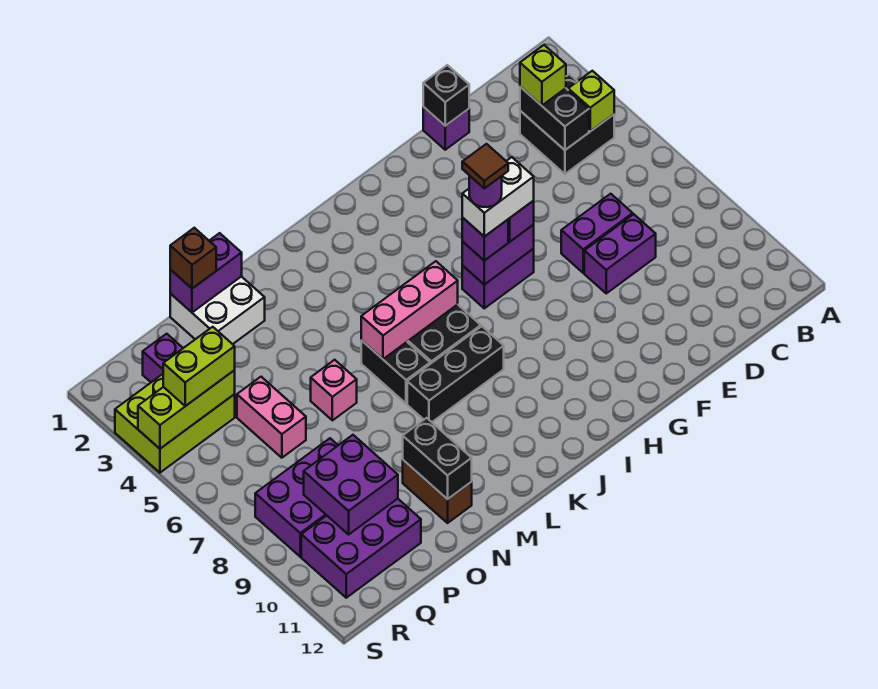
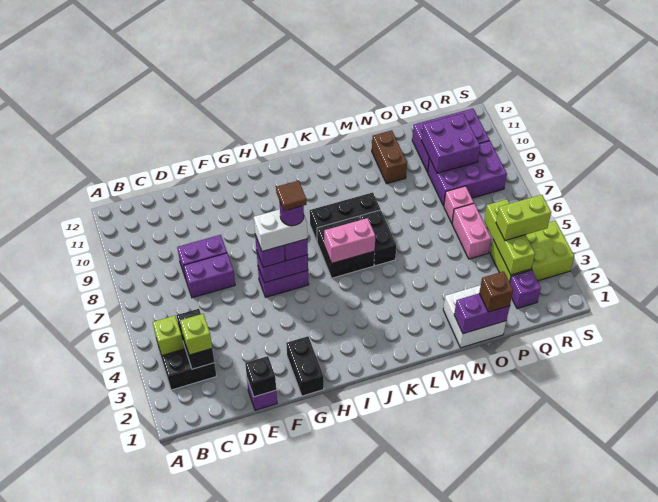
pink brick J6:L6 level 2 -> pink brick J6:K6 level 2
pink brick N6 level 1 -> pink brick P7 level 1
black brick N10:N11 level 2 -> black brick G1:G2 level 1
lime brick Q4:S4 level 2 -> lime brick Q3:Q5 level 2

